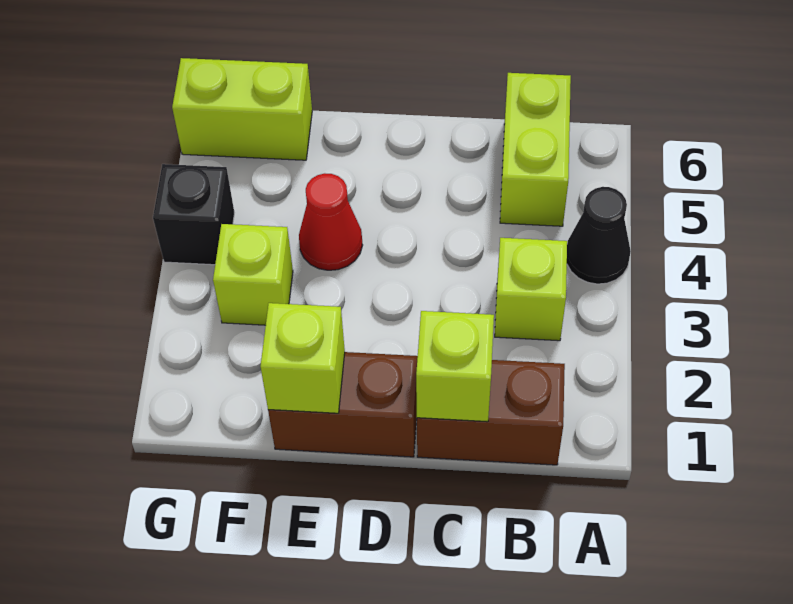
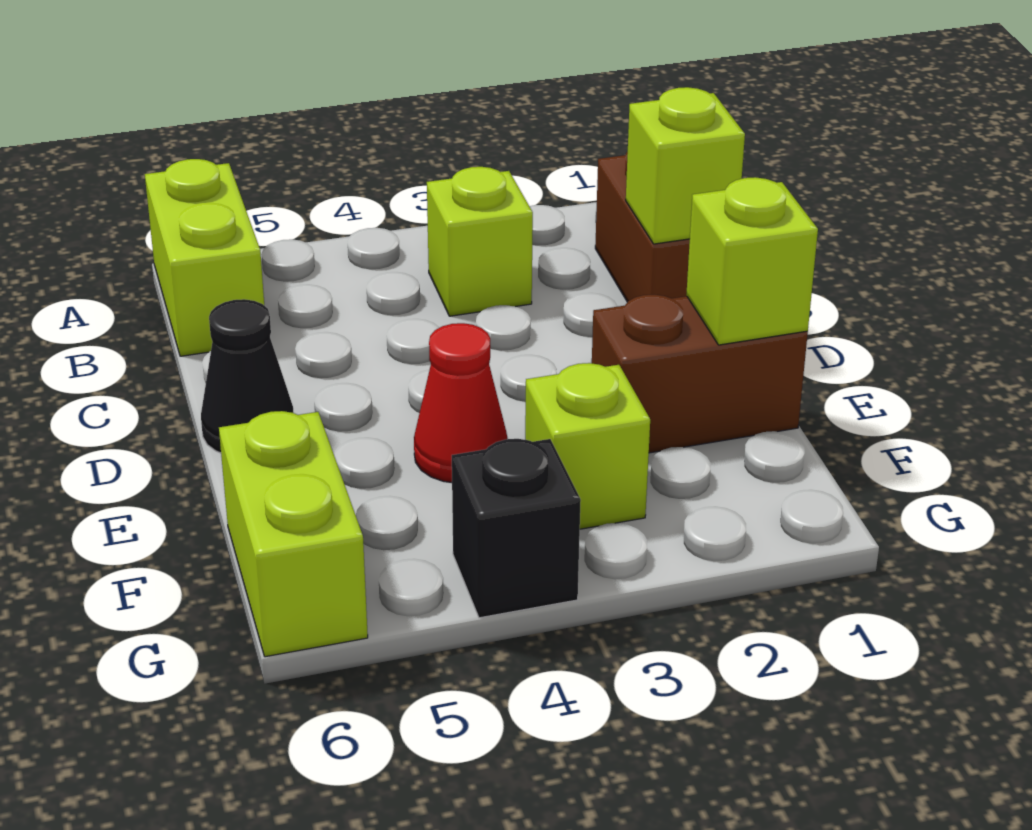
black cone A4 level 1 -> black cone D6 level 1
lime brick B5:B6 level 1 -> lime brick A6:B6 level 1
brown brick D1:E1 level 1 -> brown brick E1:E2 level 1

